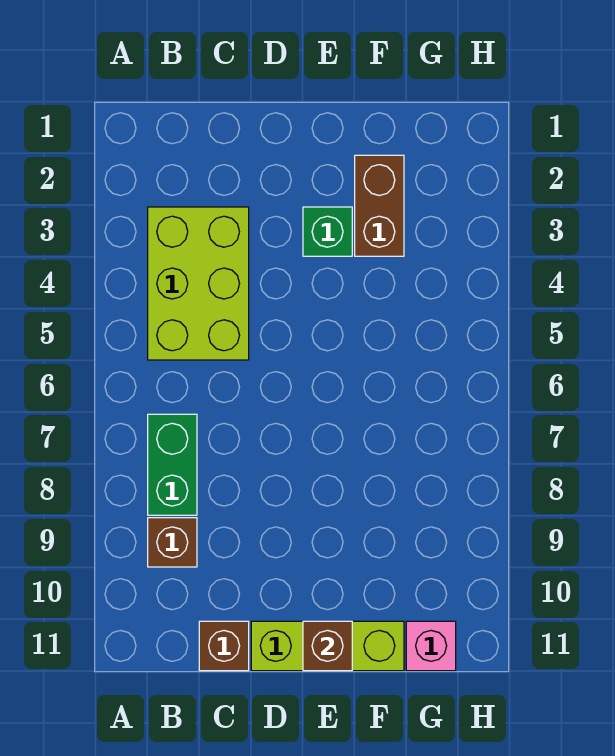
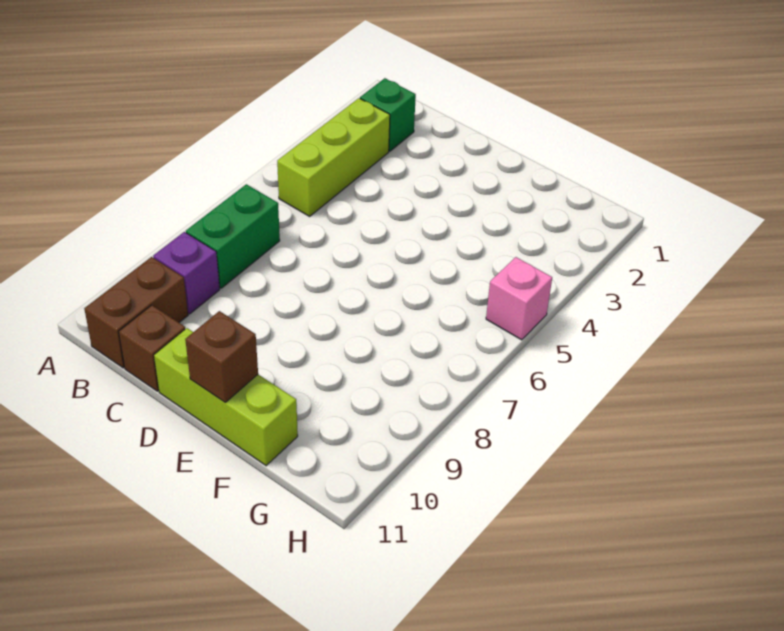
lime brick B3:C5 level 1 -> lime brick B3:B5 level 1
brown brick B9 level 1 -> purple brick B9 level 1
green brick E3 level 1 -> green brick B2 level 1
brown brick F2:F3 level 1 -> brown brick B10:B11 level 1
pink brick G11 level 1 -> pink brick H5 level 1

